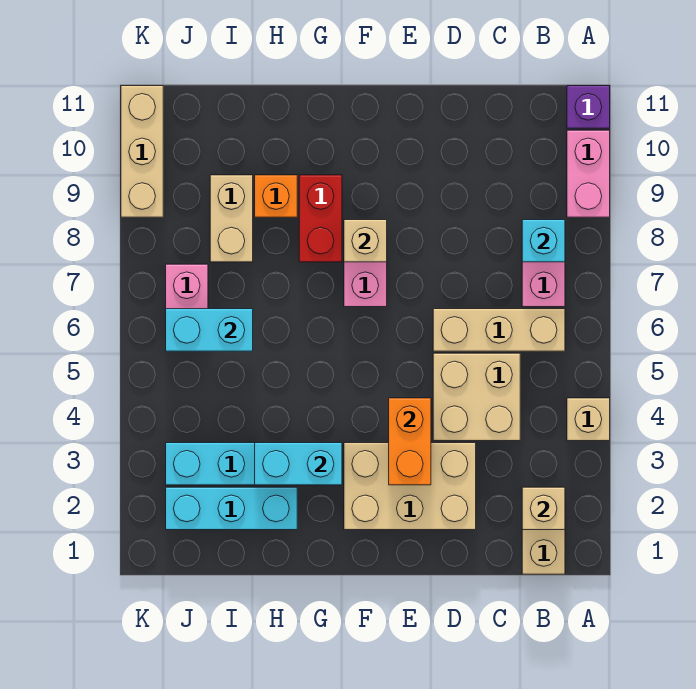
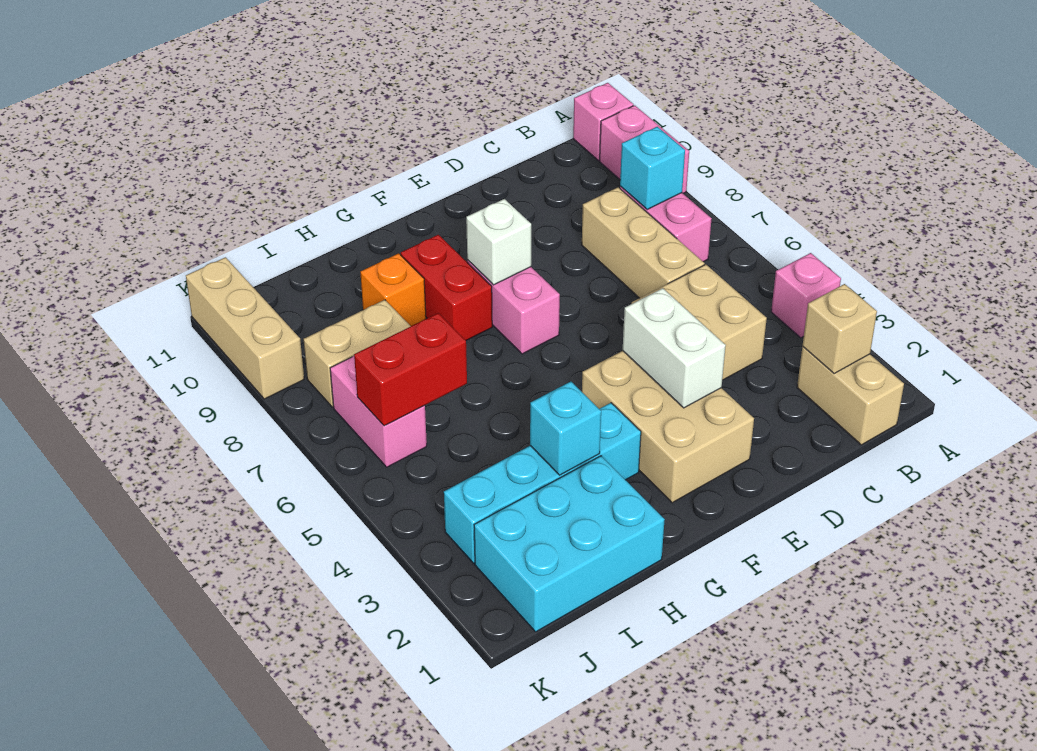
tan brick A4 level 1 -> pink brick A4 level 1
purple brick A11 level 1 -> pink brick A11 level 1
tan brick B6:D6 level 1 -> tan brick C6:C8 level 1
tan brick D2:F3 level 1 -> tan brick E2:F4 level 1
orange brick E3:E4 level 2 -> white brick E3:E4 level 2
tan brick F8 level 2 -> white brick F8 level 2
cyan brick G3:H3 level 2 -> cyan brick H3 level 2
cyan brick H2:J2 level 1 -> cyan brick H1:J2 level 1
cyan brick I6:J6 level 2 -> red brick I6:J6 level 2
tan brick I8:I9 level 1 -> tan brick I8:J8 level 1

